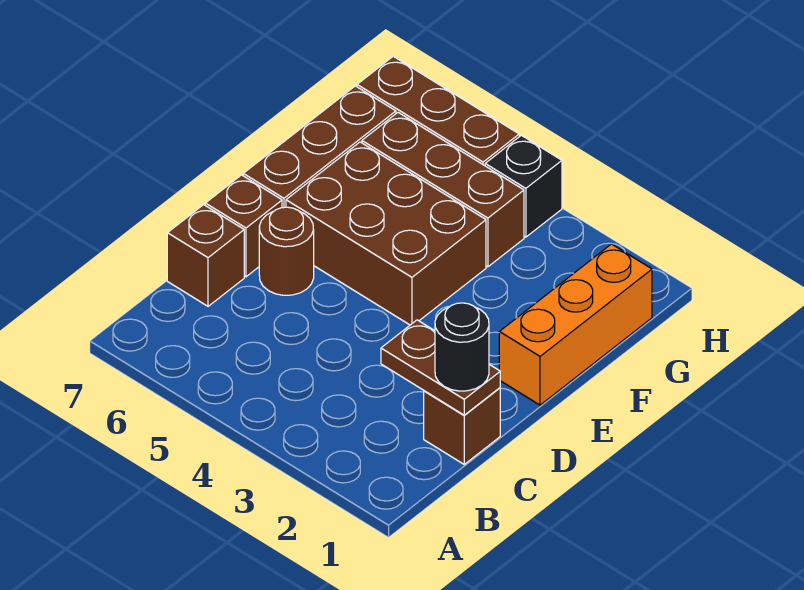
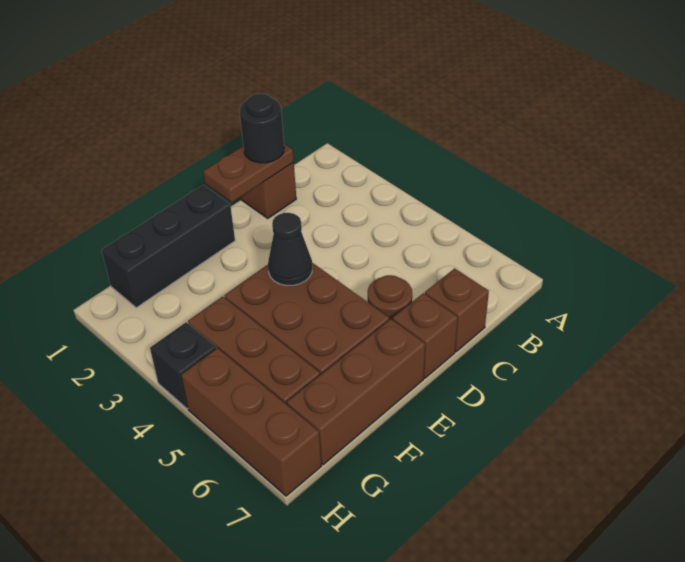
brown plate C1:C2 level 2 -> brown plate C1:D1 level 2
orange brick E1:G1 level 1 -> black brick E1:G1 level 1
none -> black cone E4 level 2

